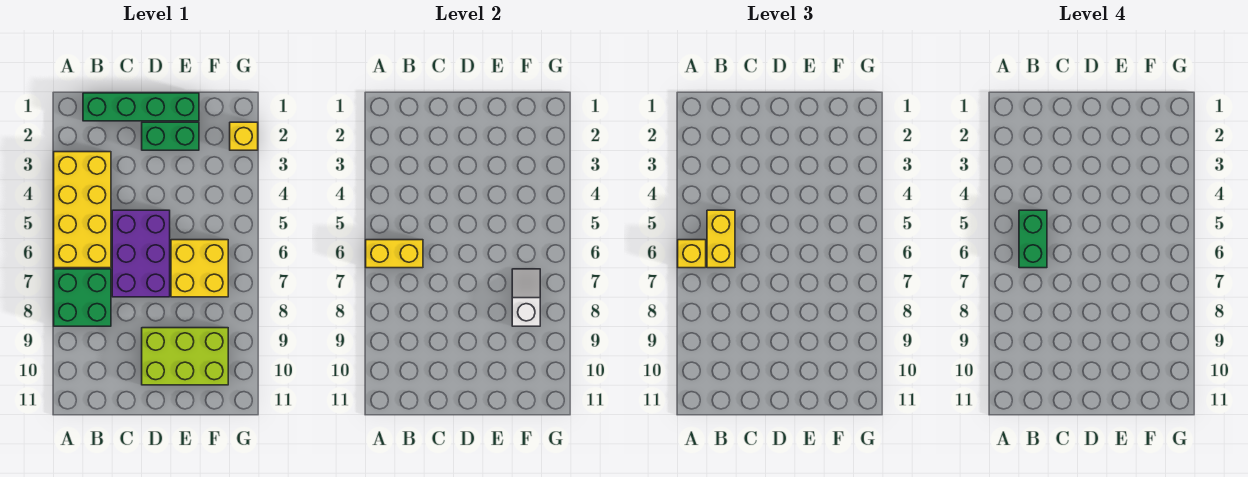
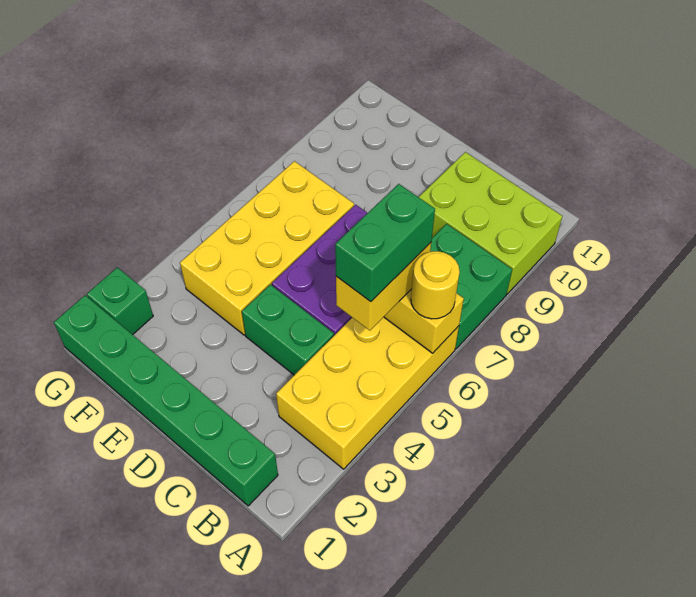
yellow brick A6 level 3 -> yellow round brick A6 level 3
green brick B1:E1 level 1 -> green brick B1:G1 level 1
green brick D2:E2 level 1 -> green brick C4:D4 level 1
lime brick D9:F10 level 1 -> lime brick A9:C10 level 1
yellow brick E6:F7 level 1 -> yellow brick E4:F7 level 1
white slope F7:F8 level 2 top 8 -> none
yellow brick G2 level 1 -> green brick G2 level 1

